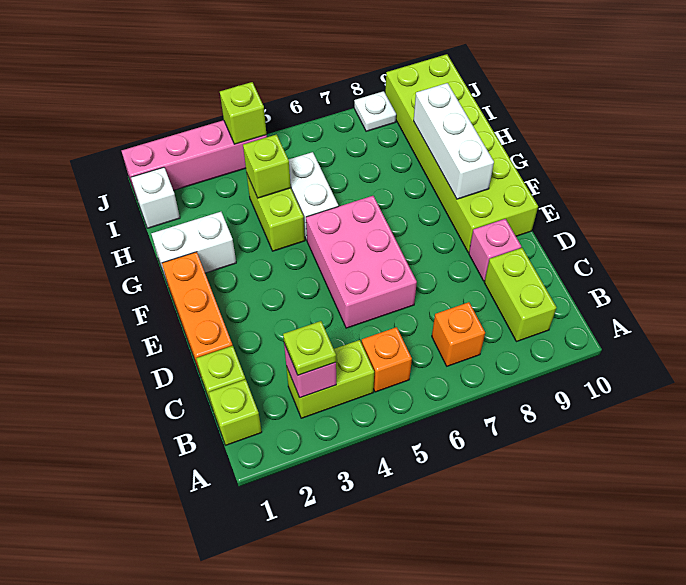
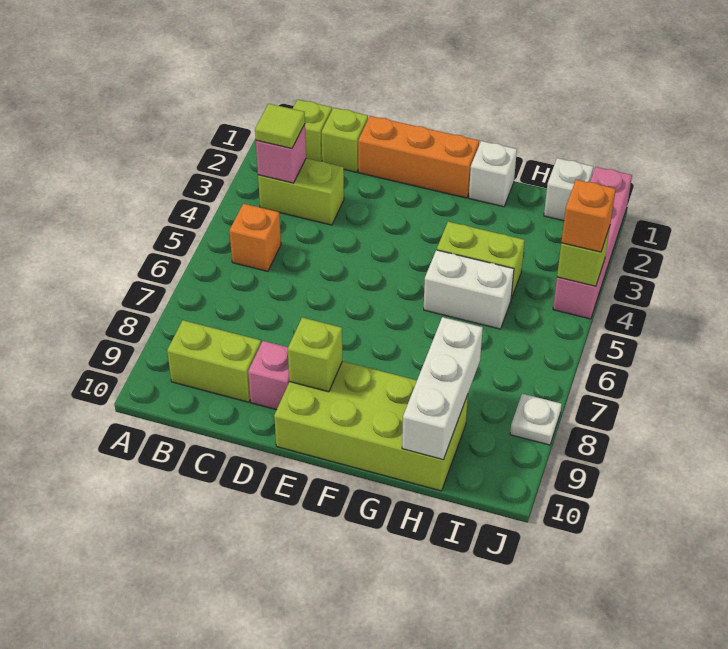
lime brick B3:B4 level 1 -> lime brick B3:C3 level 1
lime plate B3 level 3 -> lime tile B3 level 3
orange brick B7 level 1 -> orange brick J4 level 3
pink brick D5:F6 level 1 -> none
lime brick E9:J10 level 1 -> lime brick E9:H10 level 1
white brick F9:H9 level 2 -> white brick H8:H10 level 2
white brick G1:G2 level 1 -> white brick G1 level 1
lime brick H4 level 2 -> lime brick E9 level 2

